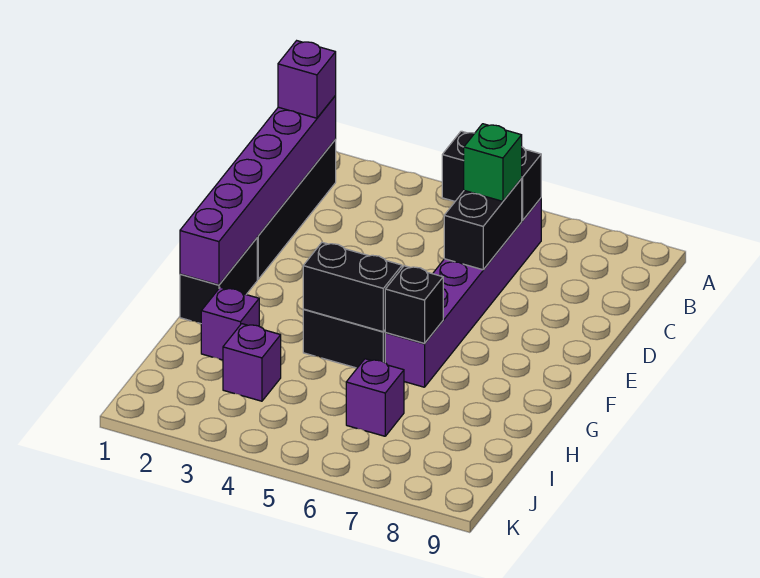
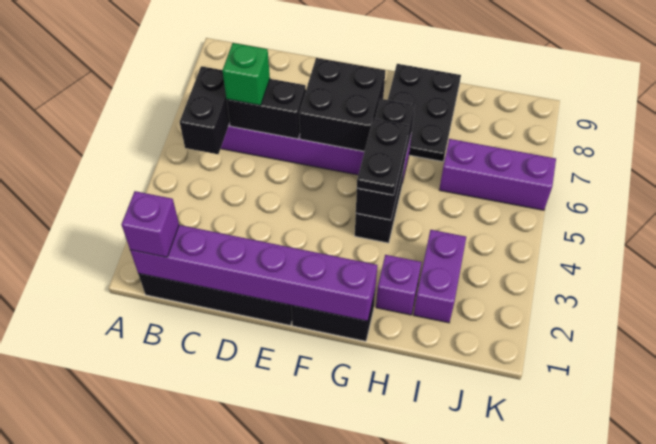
none -> black brick E6:F7 level 2
none -> black plate G4:G5 level 3
none -> black plate G7:H9 level 1
purple brick I3 level 1 -> purple brick I2:I3 level 1
purple brick I6 level 1 -> purple brick I6:K6 level 1

